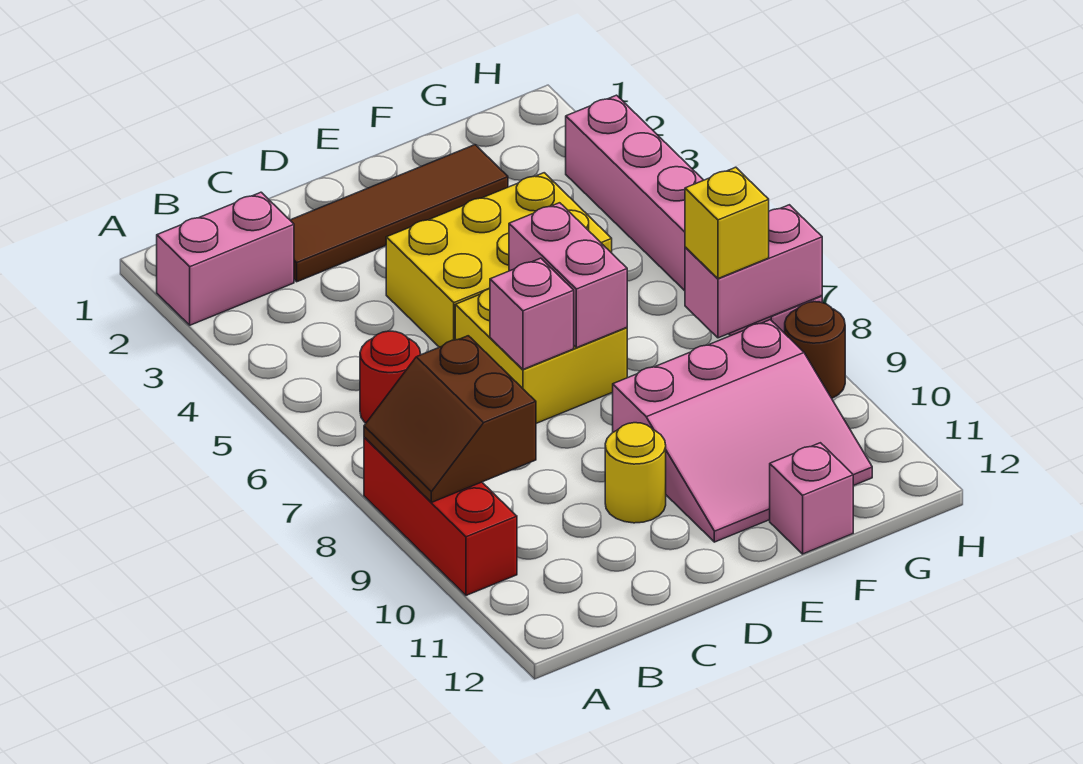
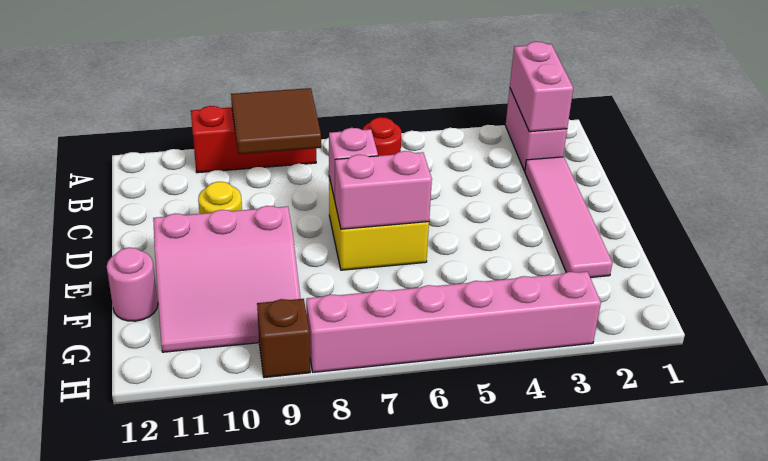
brown slope A8:B9 level 2 top B -> brown tile A8:B9 level 2
brown tile C2:F2 level 1 -> pink tile C2:F2 level 1
yellow brick D4:F5 level 1 -> none
pink slope E9:G11 level 1 top 9 -> pink slope E9:G11 level 1 top E
pink brick F12 level 1 -> pink round brick F12 level 1
pink brick G8:H8 level 2 -> pink brick A2:B2 level 2
yellow brick G8 level 3 -> none
brown round brick H9 level 1 -> brown brick H9 level 1

